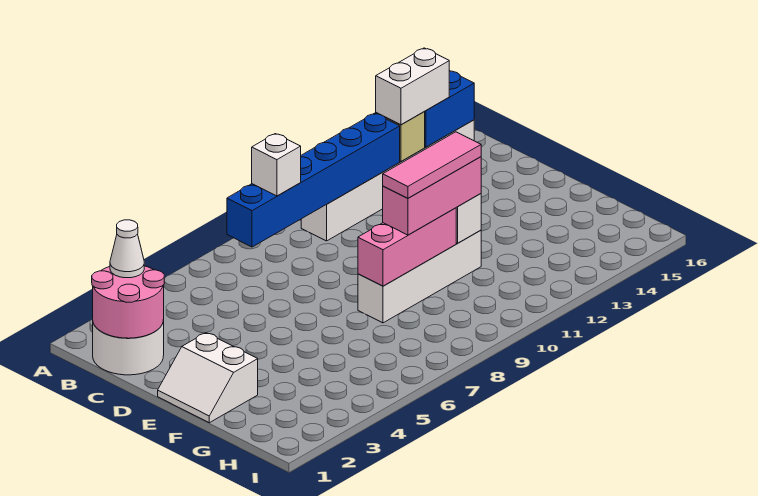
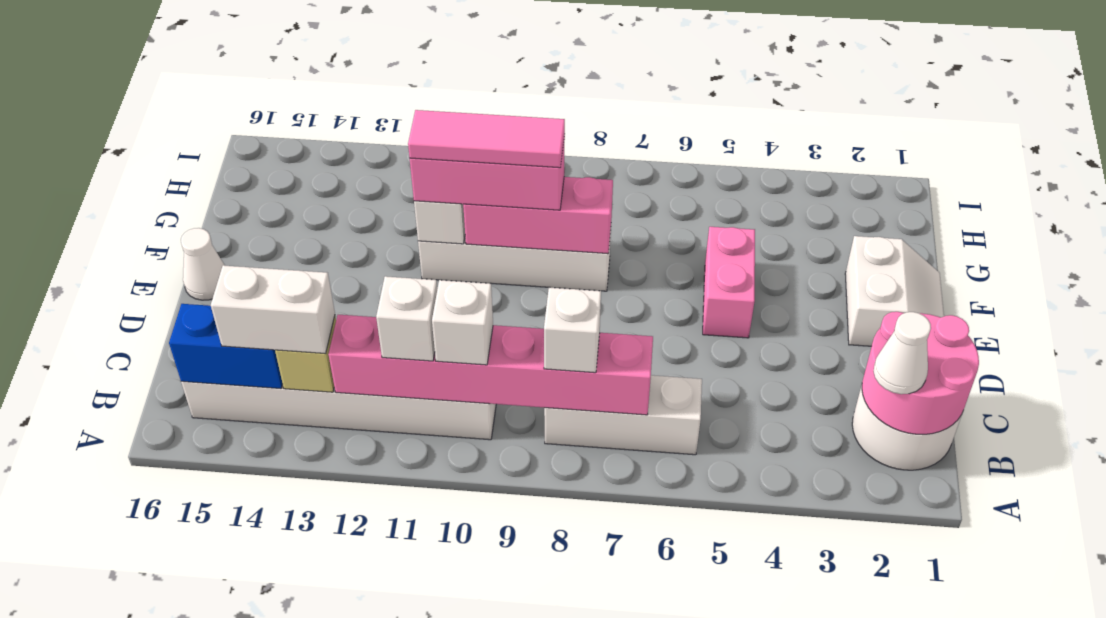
none -> white brick B6:B8 level 1
blue brick B7:B12 level 2 -> pink brick B7:B12 level 2
none -> white brick B10 level 3
none -> white brick B11 level 3
none -> pink brick E5:F5 level 1
none -> white cone E16 level 1

